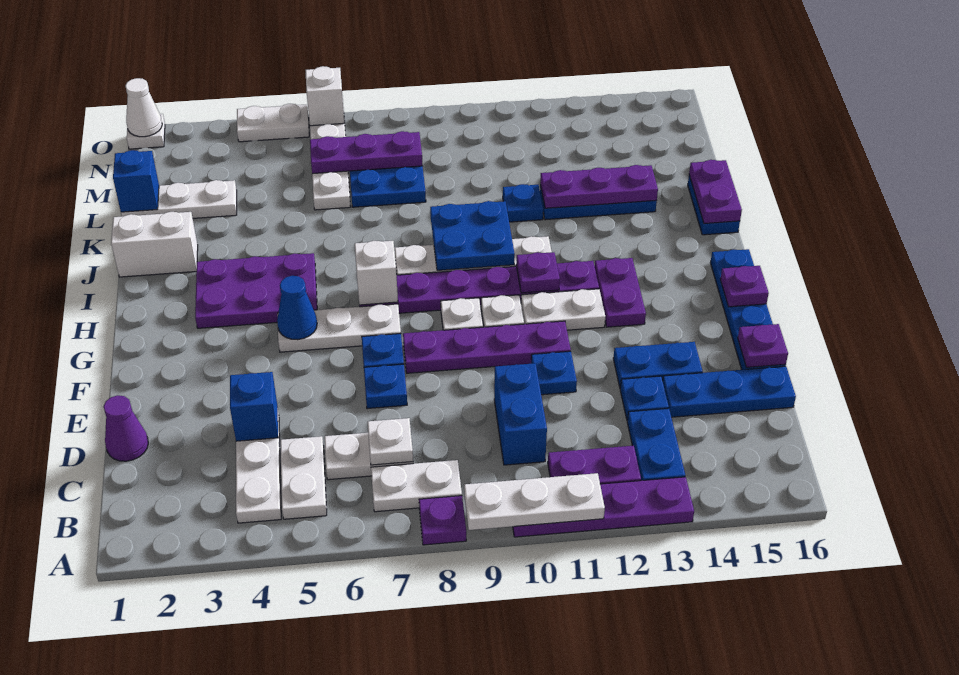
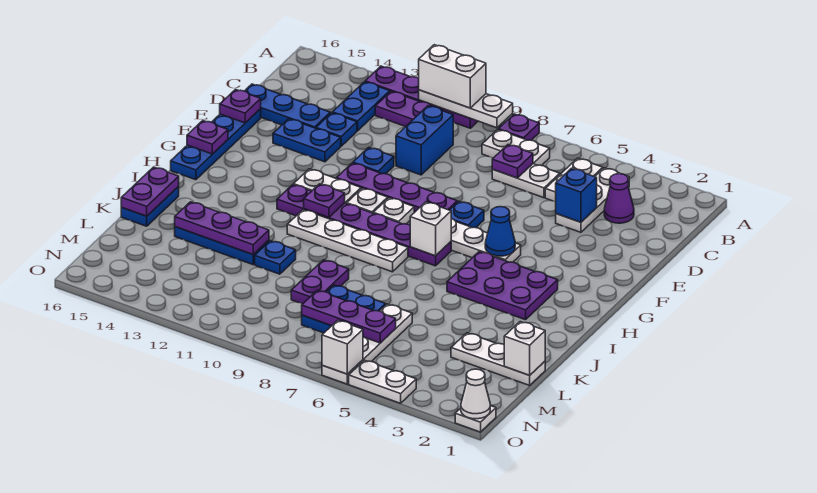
white plate C7 level 2 -> purple plate C7 level 2
purple cone D1 level 1 -> purple cone C3 level 1
blue plate E7 level 1 -> none
purple plate G13:H13 level 1 -> purple plate K9:L9 level 1
blue plate I9:J10 level 2 -> none
white brick J1:J2 level 1 -> white brick A10:A11 level 3
blue brick L1 level 2 -> white brick L1 level 2

